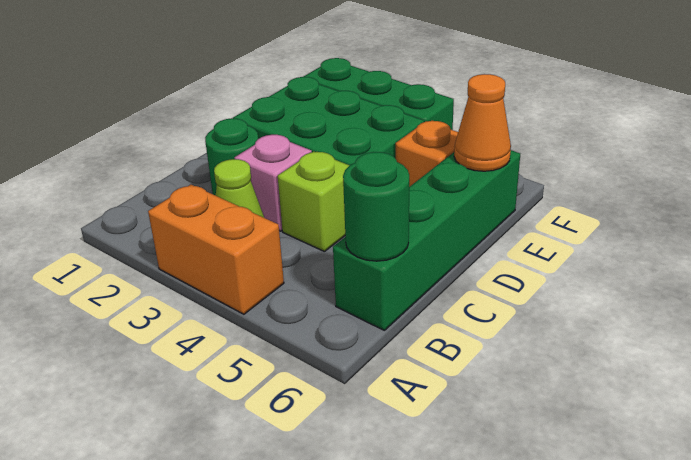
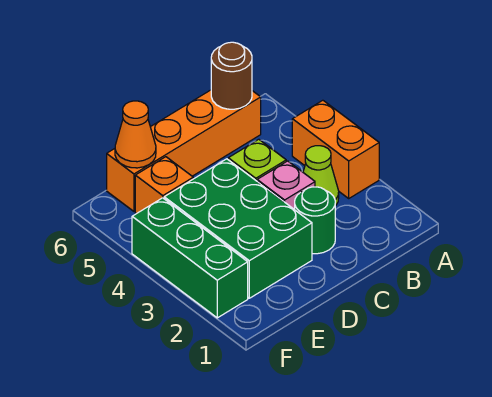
green brick B6:E6 level 1 -> orange brick B6:E6 level 1
green round brick B6 level 2 -> brown round brick B6 level 2

